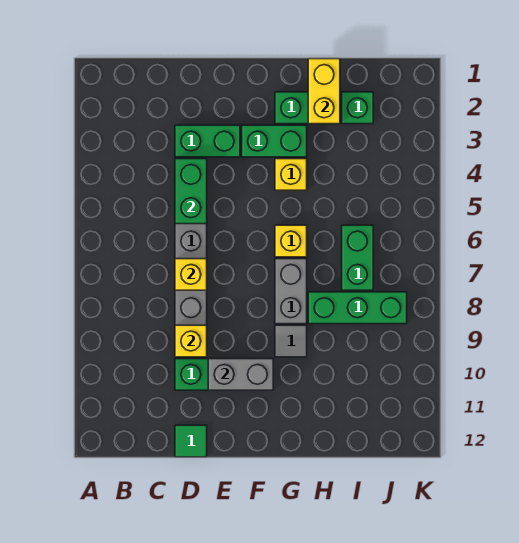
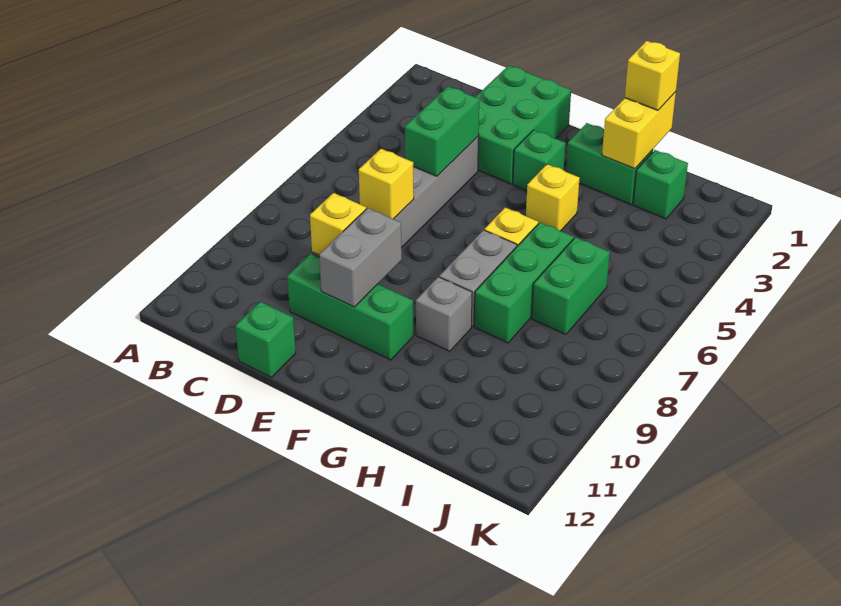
green brick D3:E3 level 1 -> green brick D1:E3 level 1
green tile D12 level 1 -> green brick D12 level 1
grey brick E10:F10 level 2 -> grey brick E9:E10 level 2
green brick F3:G3 level 1 -> green brick F3 level 1
grey tile G9 level 1 -> grey brick G9 level 1
none -> yellow brick H1 level 3
green brick H8:J8 level 1 -> green brick H6:H8 level 1

